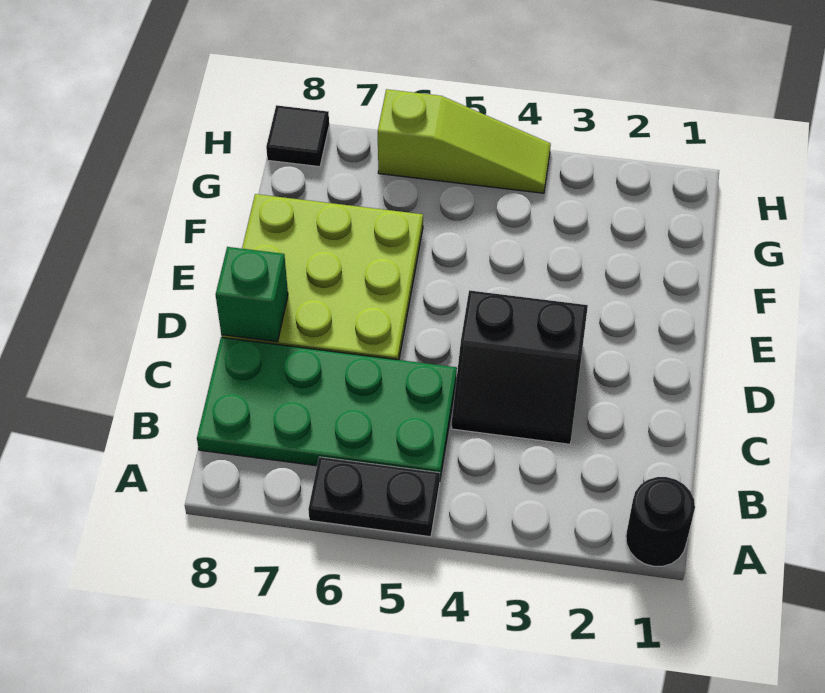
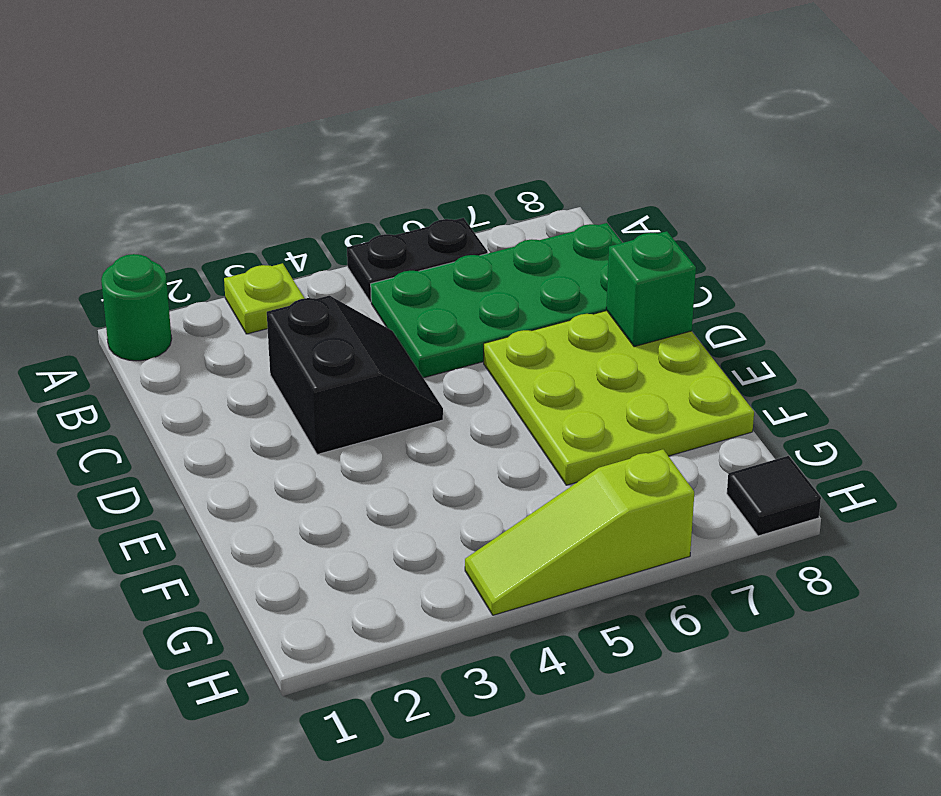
black round brick A1 level 1 -> green round brick A1 level 1
none -> lime plate A3 level 1
black slope C3:D4 level 1 top D -> black slope C3:D4 level 1 top 3

